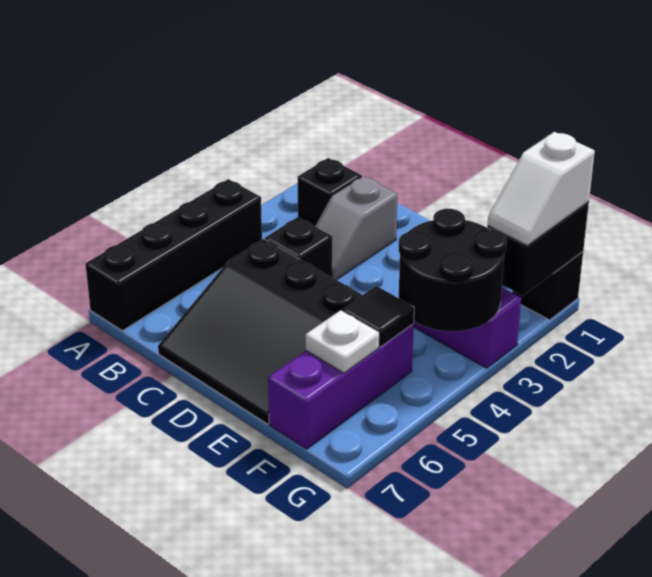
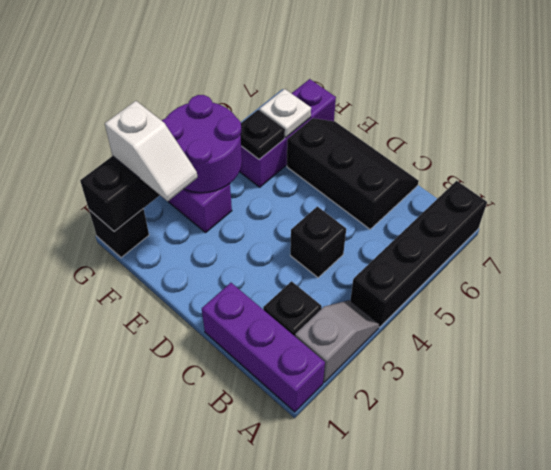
none -> purple brick A1:C1 level 1
grey slope C2:C3 level 1 top 2 -> grey slope A2:A3 level 1 top 2
black slope C5:E7 level 1 top 5 -> black slope C6:E7 level 1 top 6
black round brick F3:G4 level 2 -> purple round brick F3:G4 level 2
black tile F5 level 2 -> black plate F5 level 2
white slope G1:G2 level 3 top 1 -> white slope F2:G2 level 3 top G

